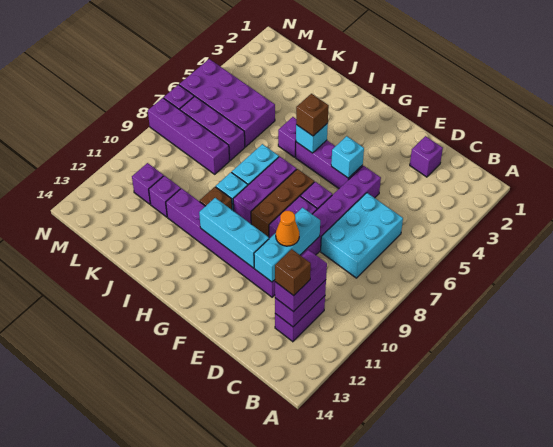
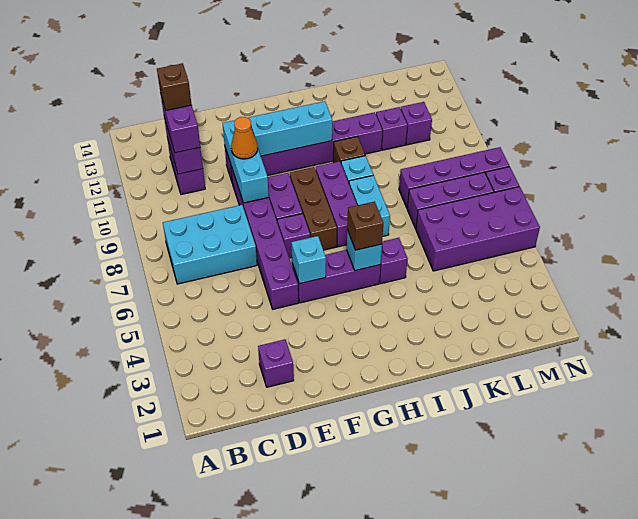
cyan brick C6:D8 level 1 -> cyan brick B7:D8 level 1

